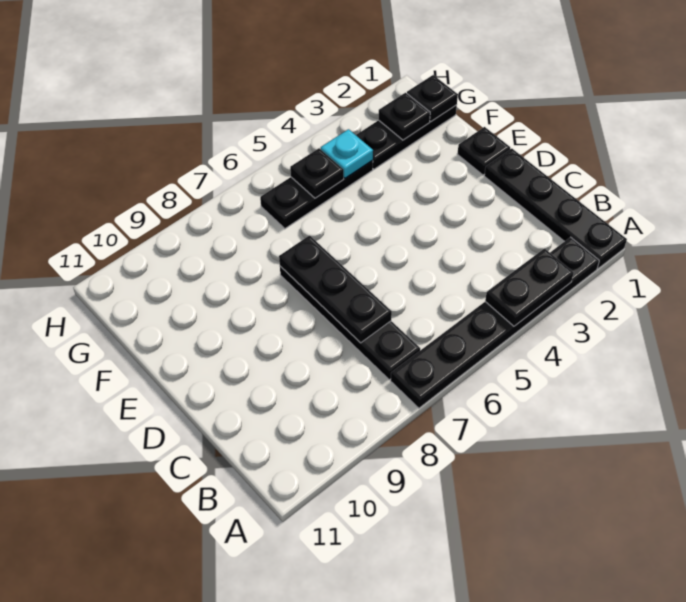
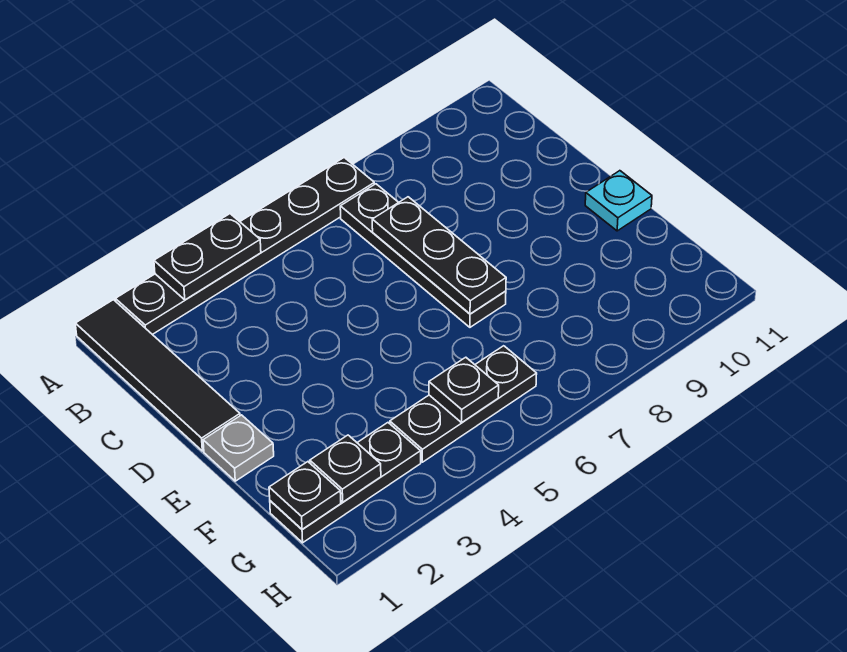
black plate A1:D1 level 1 -> black tile A1:D1 level 1
black plate E1 level 1 -> grey plate E1 level 1
cyan plate G4 level 2 -> cyan plate E11 level 1

